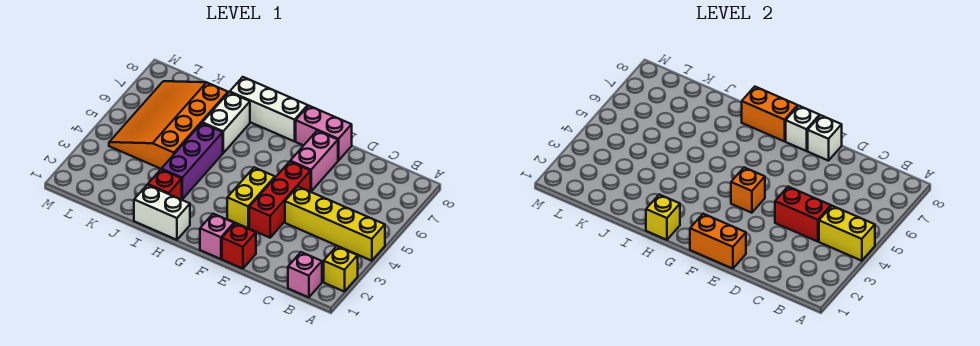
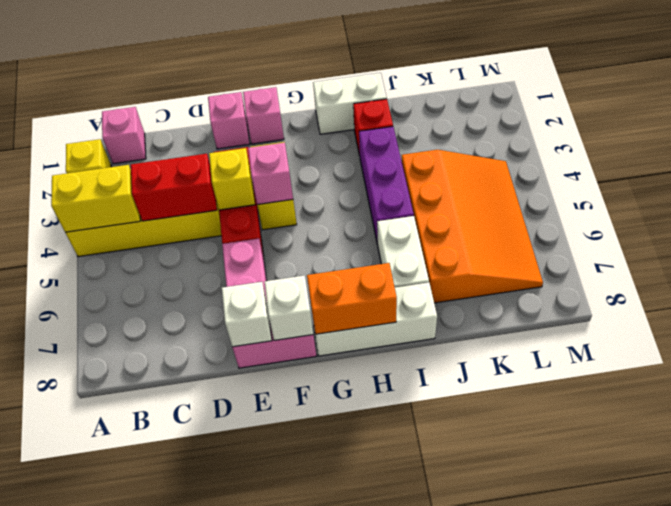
red brick E1 level 1 -> pink brick E1 level 1
orange brick E1:F1 level 2 -> none
orange brick F4 level 2 -> pink brick F4 level 2
yellow brick H1 level 2 -> yellow brick E4 level 2

